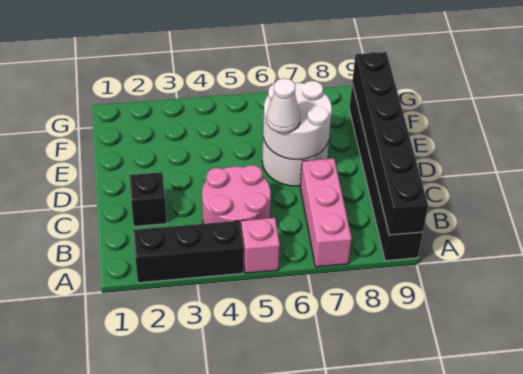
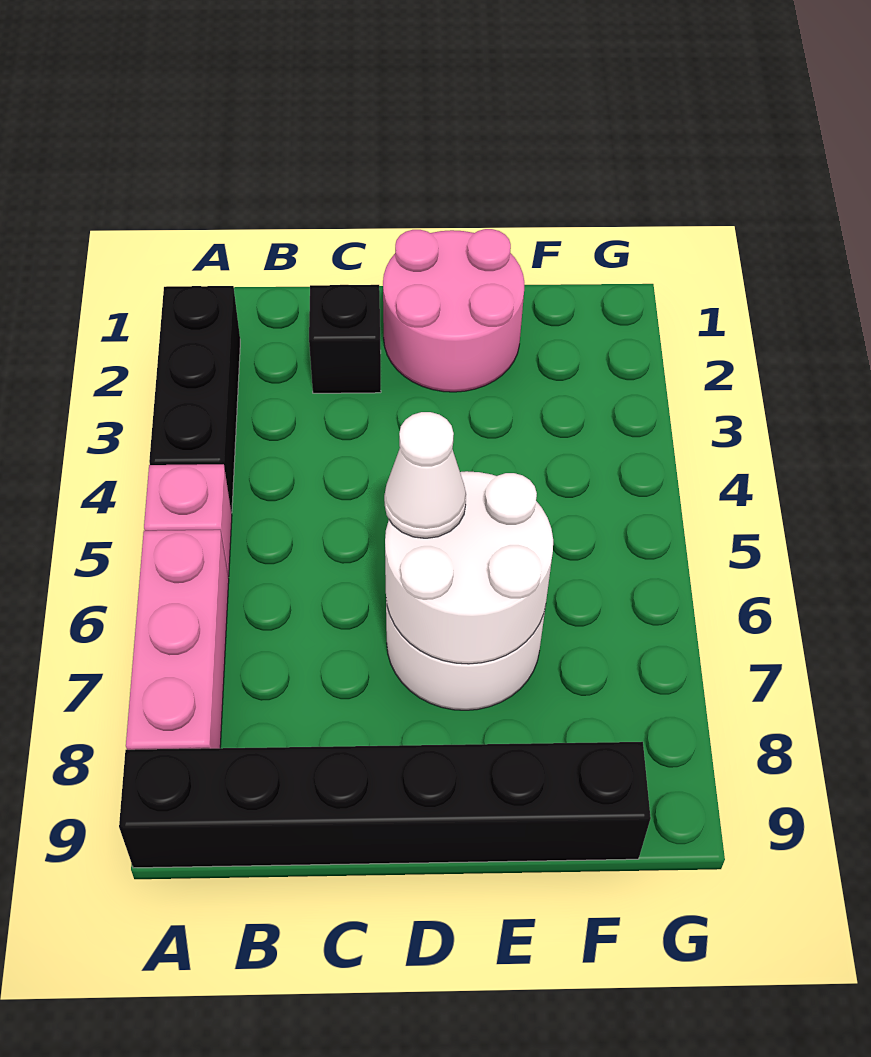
pink brick A7:C7 level 1 -> pink brick A6:A8 level 1
black brick A9:F9 level 2 -> none
pink round brick B4:C5 level 1 -> pink round brick D1:E2 level 1

